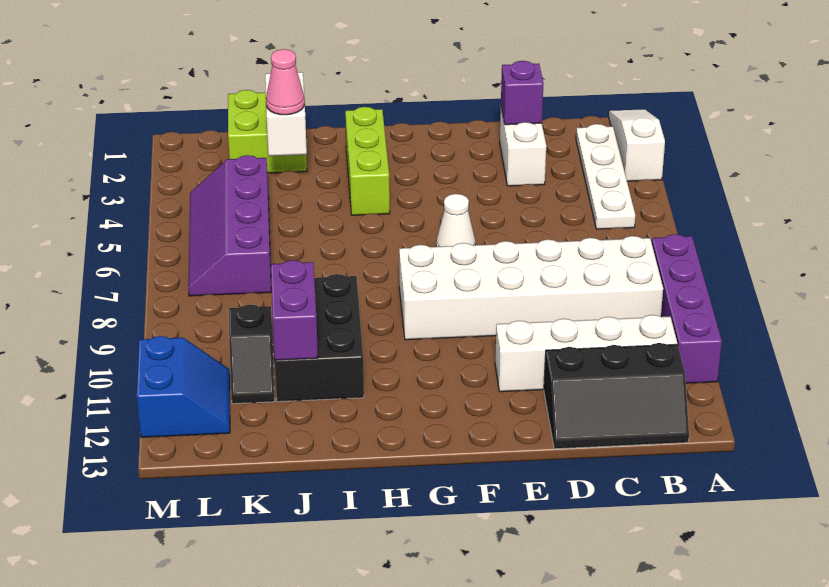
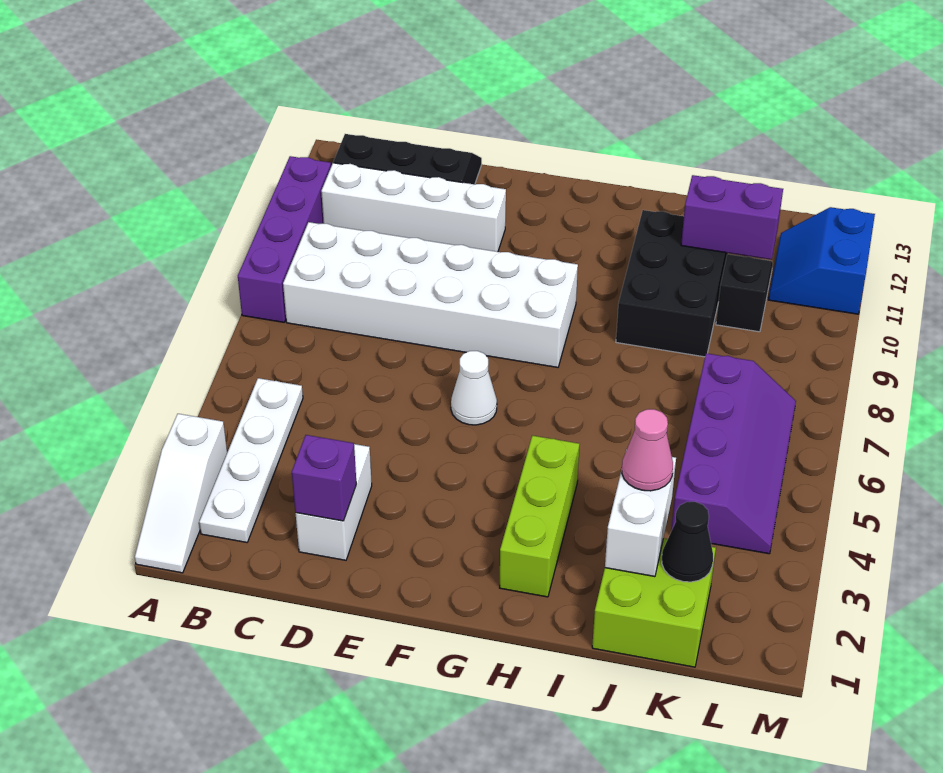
purple brick J10:J11 level 2 -> purple brick J11:K11 level 2
none -> black cone K2 level 2

